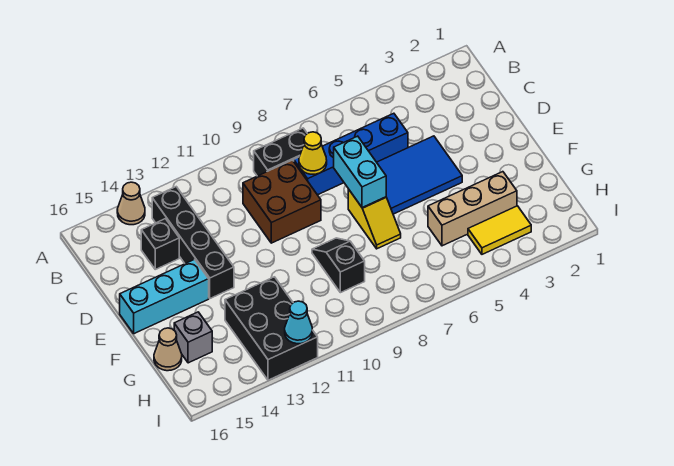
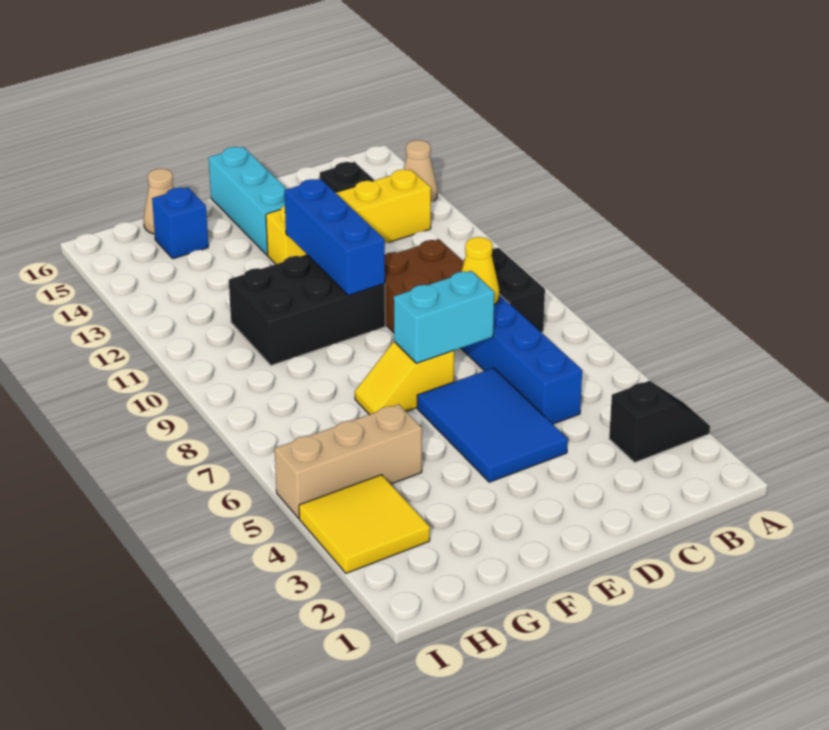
black brick B13:E13 level 1 -> yellow brick B13:E13 level 1
none -> blue brick E10:E12 level 2
black slope F9:G9 level 1 top G -> black slope A3:B3 level 1 top B
tan brick G3:G5 level 1 -> tan brick G5:I5 level 1
black brick G12:I13 level 1 -> black brick E10:G11 level 1
grey brick G15 level 1 -> blue brick G15 level 1
yellow tile H3:H4 level 1 -> yellow tile H3:I4 level 1
cyan cone I12 level 2 -> none

